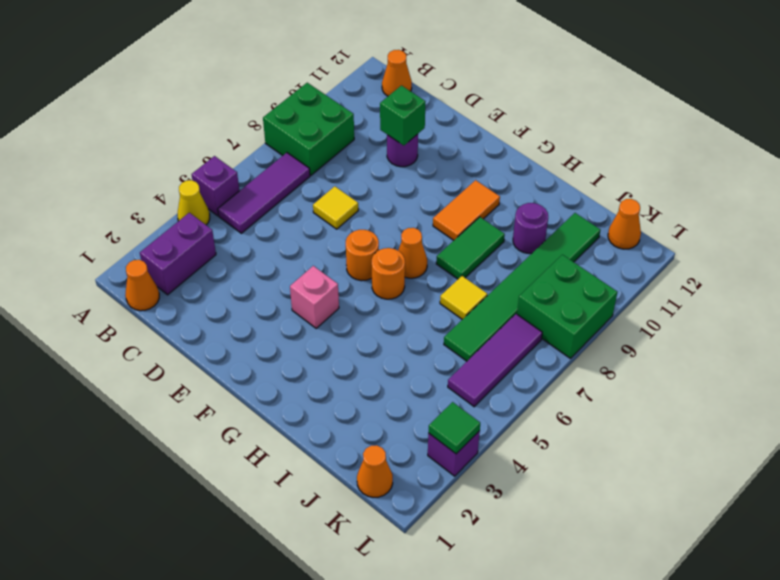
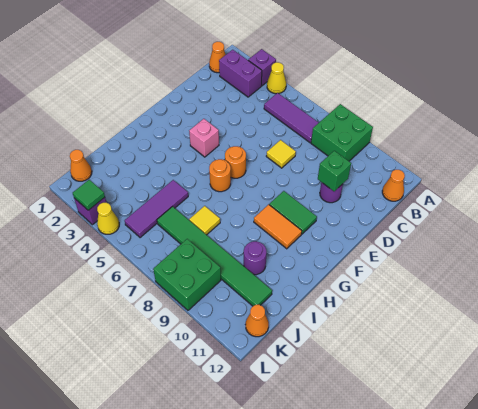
purple brick A5 level 1 -> purple brick A3 level 1
orange cone G7 level 1 -> none
green tile H8:H9 level 1 -> green tile F9:F10 level 1
purple tile K5:K7 level 1 -> purple tile I5:K5 level 1
none -> yellow cone L4 level 1

